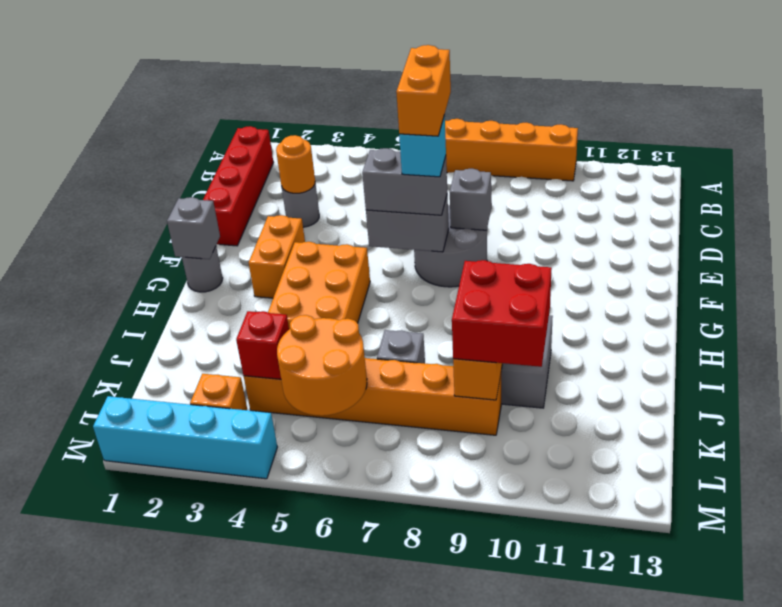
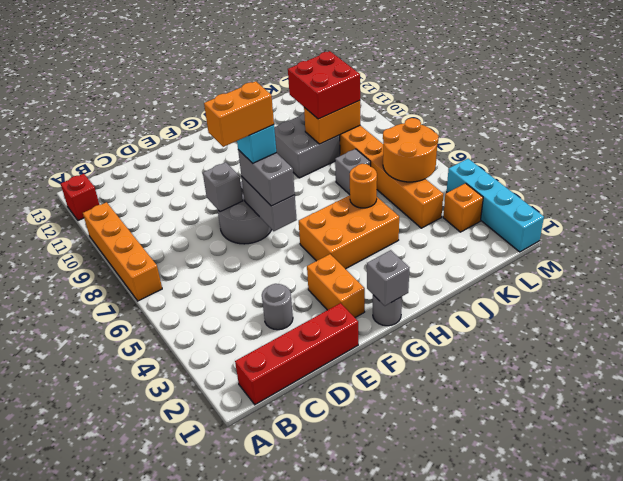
orange round brick D3 level 2 -> orange round brick I5 level 2
orange brick F3:G3 level 1 -> orange brick F2:F3 level 1
red brick K4 level 2 -> red brick A12 level 1

